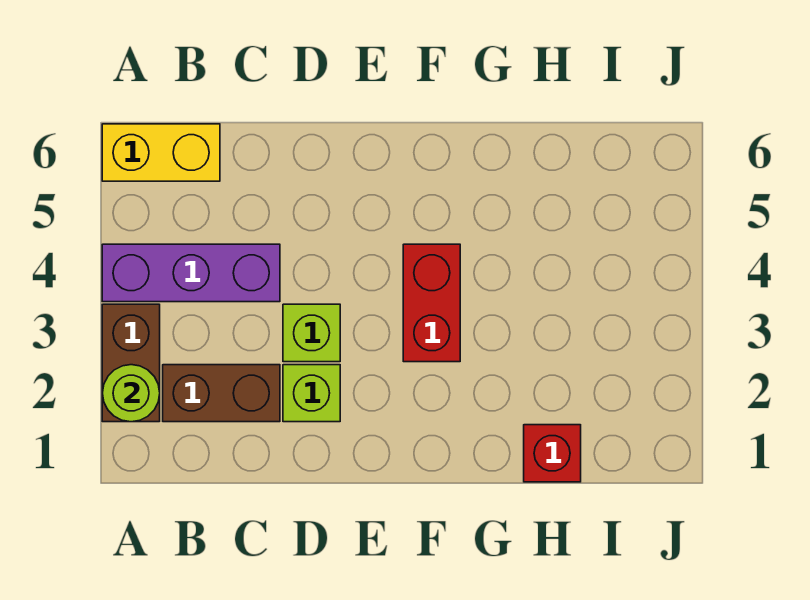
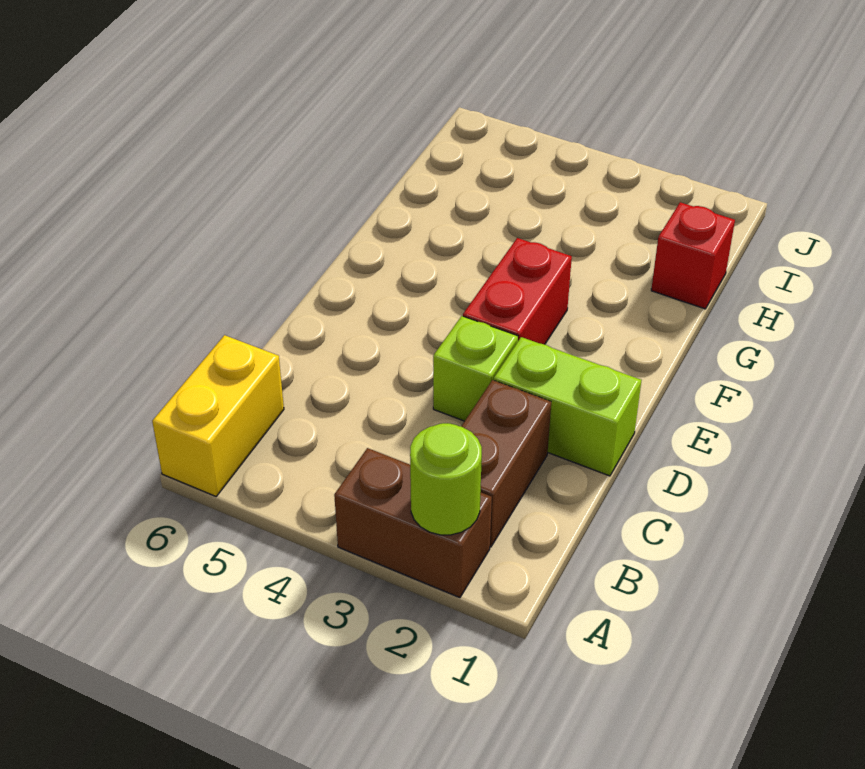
purple brick A4:C4 level 1 -> none
lime brick D2 level 1 -> lime brick D1:D2 level 1
red brick F3:F4 level 1 -> red brick E3:F3 level 1

